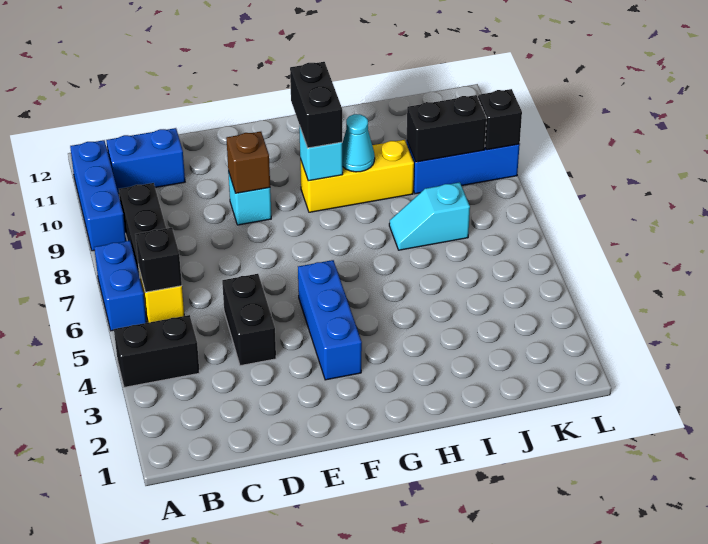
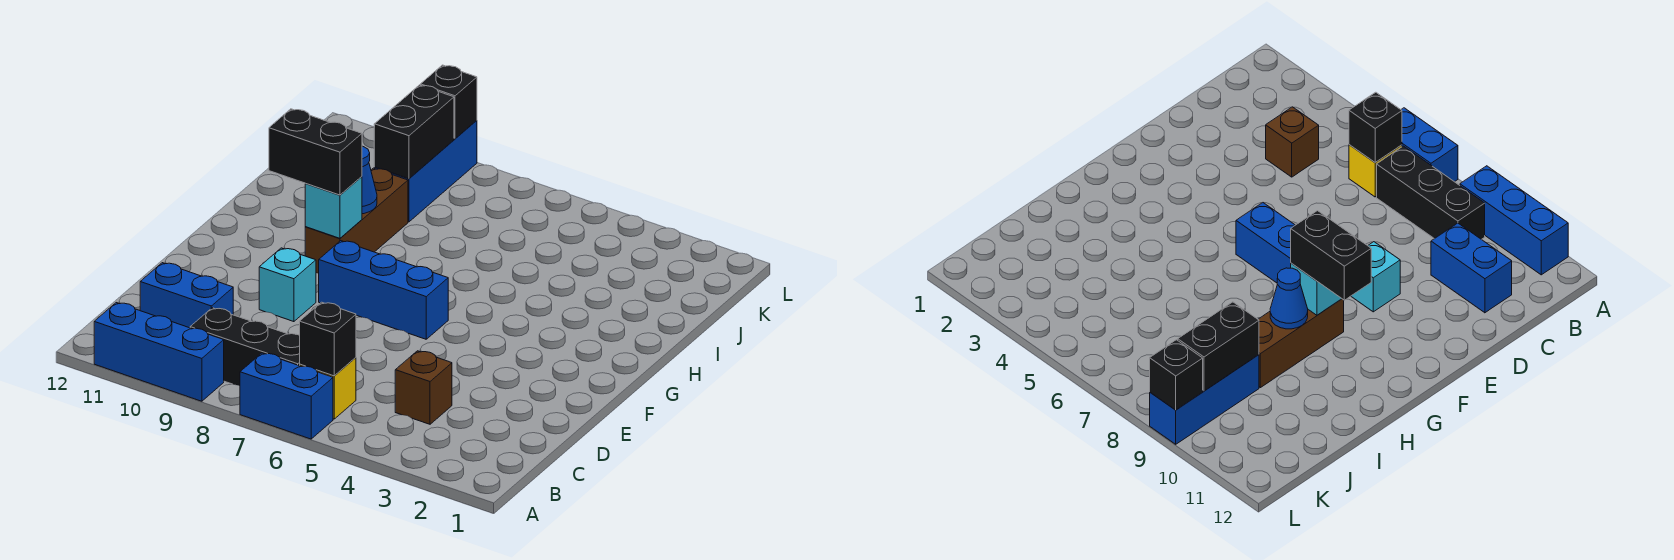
black brick A4:B4 level 1 -> none
blue brick B11:C11 level 1 -> blue brick C10:C11 level 1
black brick D4:D5 level 1 -> none
brown brick E9 level 2 -> brown brick C4 level 1
blue brick F3:F5 level 1 -> blue brick F6:F8 level 1
yellow brick G9:I9 level 1 -> brown brick G9:I9 level 1
cyan cone H9 level 2 -> blue cone H9 level 2
cyan slope I7:J7 level 1 top J -> none

